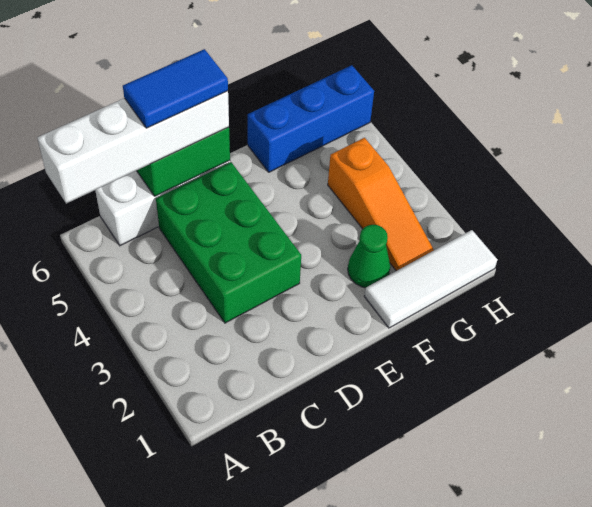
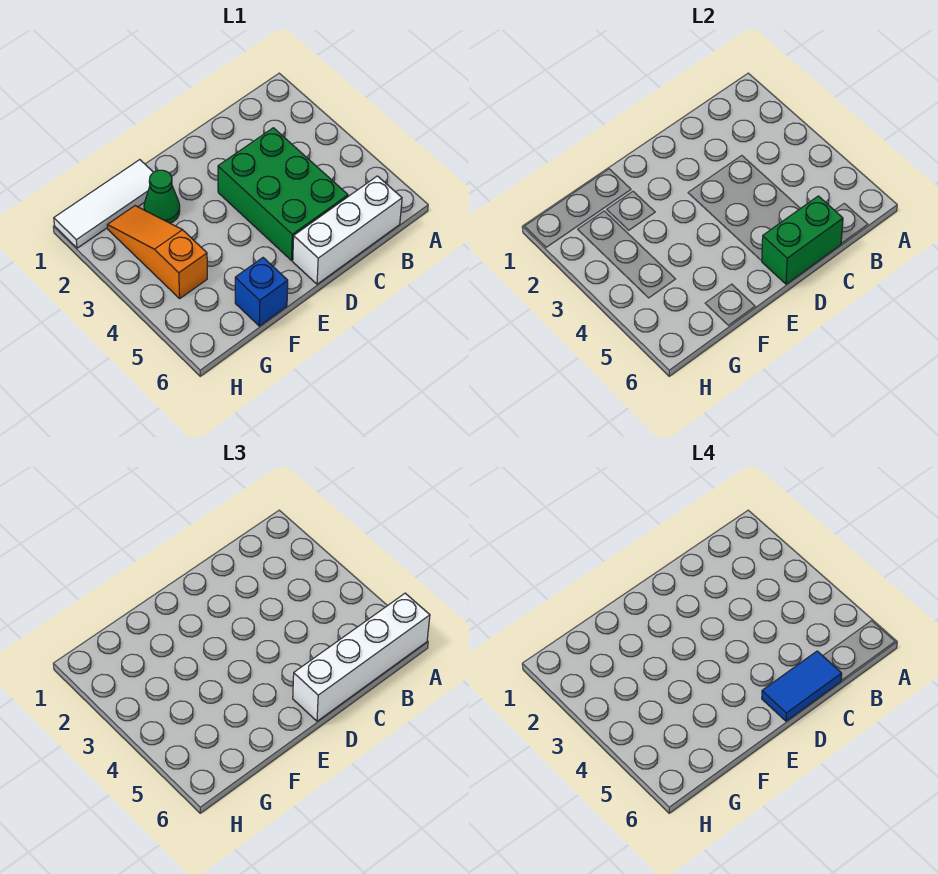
blue brick F6:H6 level 1 -> blue brick F6 level 1

